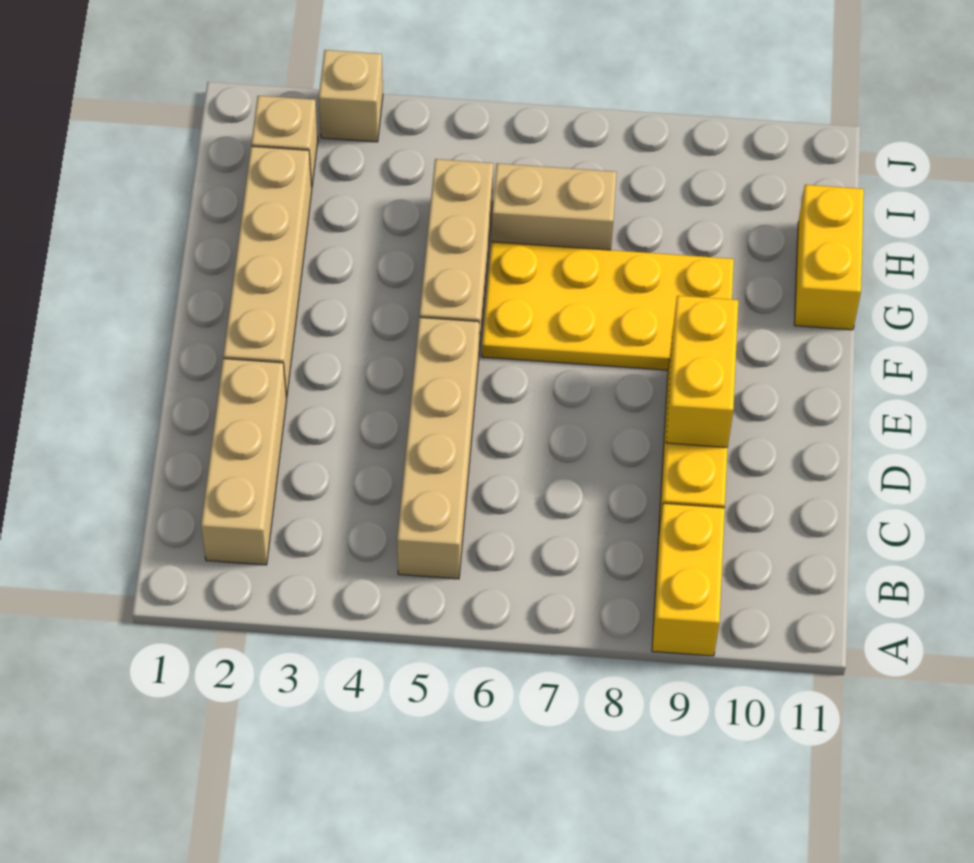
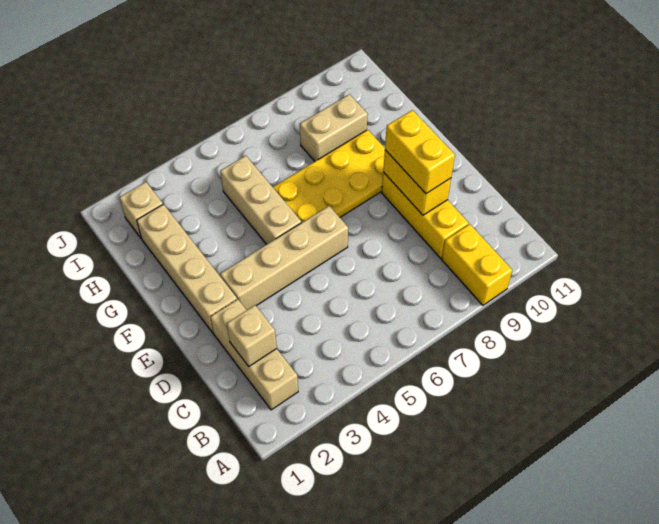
tan brick B5:E5 level 1 -> tan brick E3:E6 level 1
yellow brick G11:H11 level 1 -> yellow brick D9:E9 level 3
tan brick H6:H7 level 1 -> tan brick H8:H9 level 1
tan brick J3 level 1 -> tan brick C2 level 2

